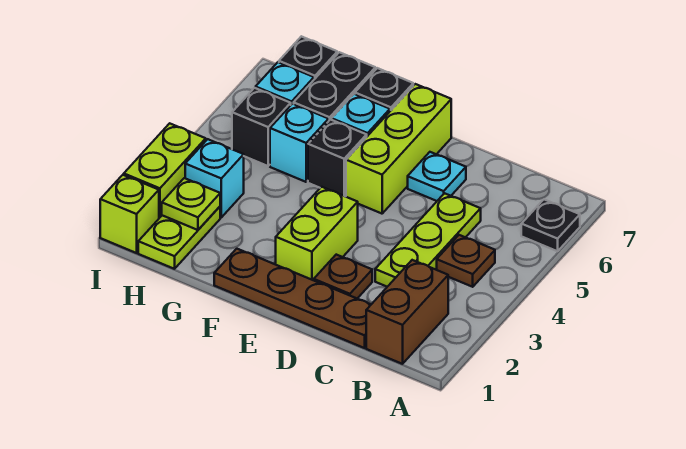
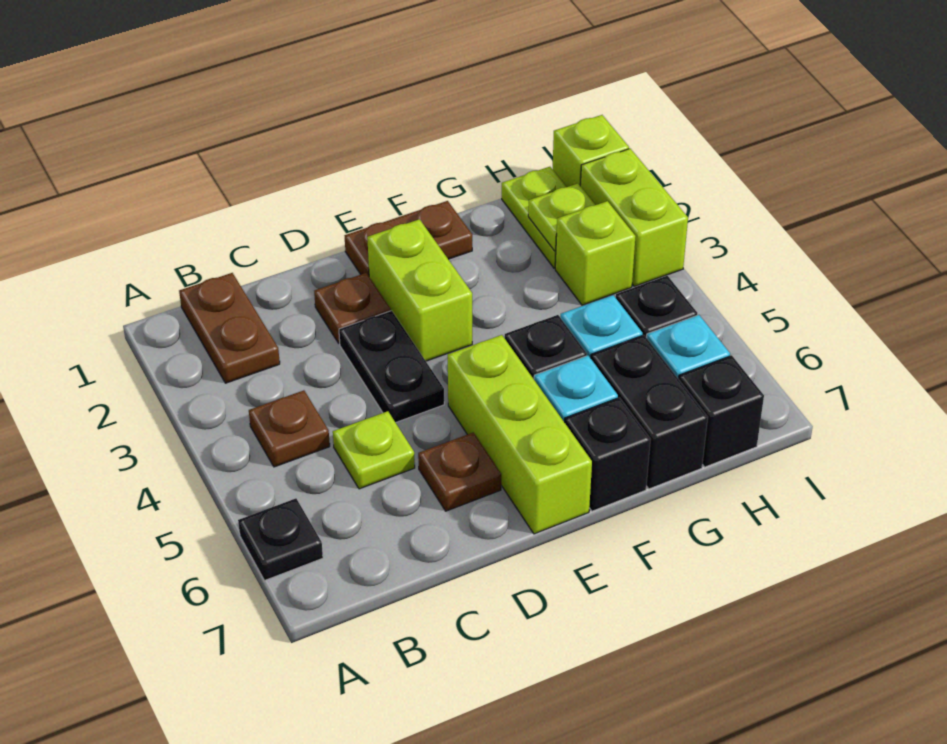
brown brick B1:B2 level 1 -> brown plate B1:B2 level 1
brown plate C1:F1 level 1 -> brown plate E1:F1 level 1
lime plate C3:C5 level 1 -> lime plate C5 level 1
none -> black plate D3:D4 level 1
cyan plate D6 level 1 -> brown plate D6 level 1
cyan brick H3 level 1 -> lime brick H3 level 1

